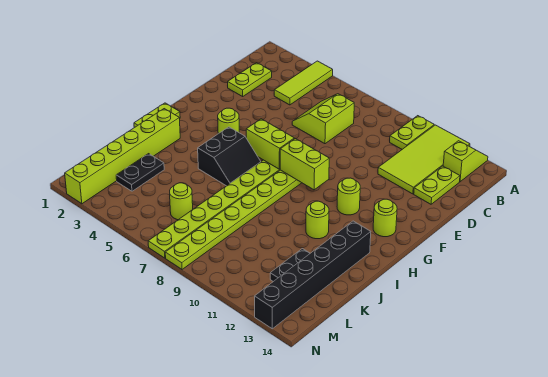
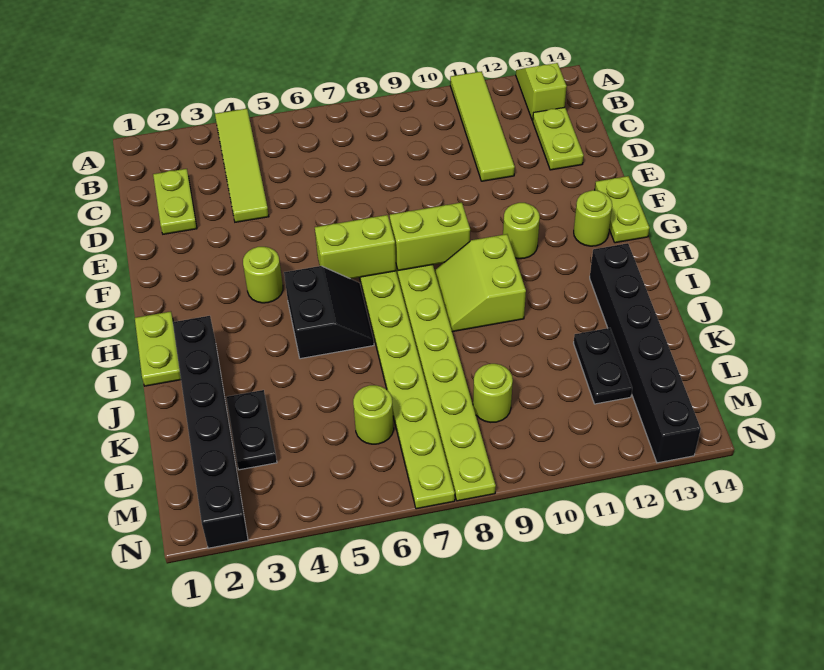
lime tile A4:C4 level 1 -> lime tile A4:D4 level 1
lime plate A10:B10 level 1 -> lime plate F14:G14 level 1
lime tile A11:D12 level 1 -> lime tile A11:D11 level 1
lime slope C6:D7 level 1 top 7 -> lime slope H9:I10 level 1 top 10
lime brick I2:N2 level 1 -> black brick I2:N2 level 1
lime round brick I11 level 1 -> lime round brick L9 level 1

